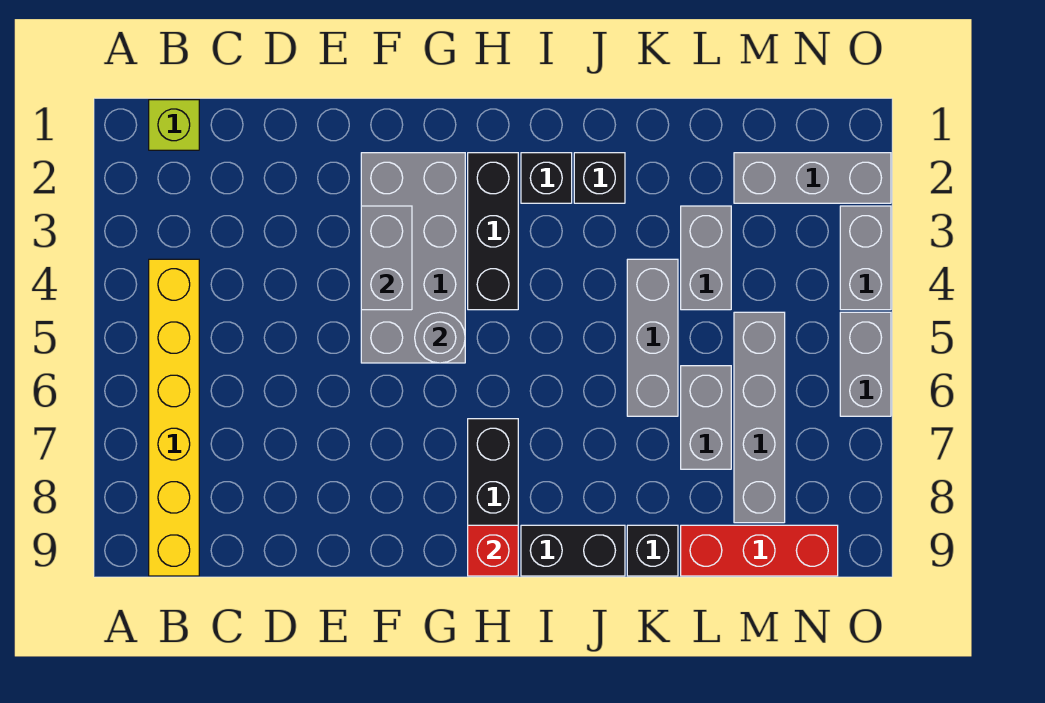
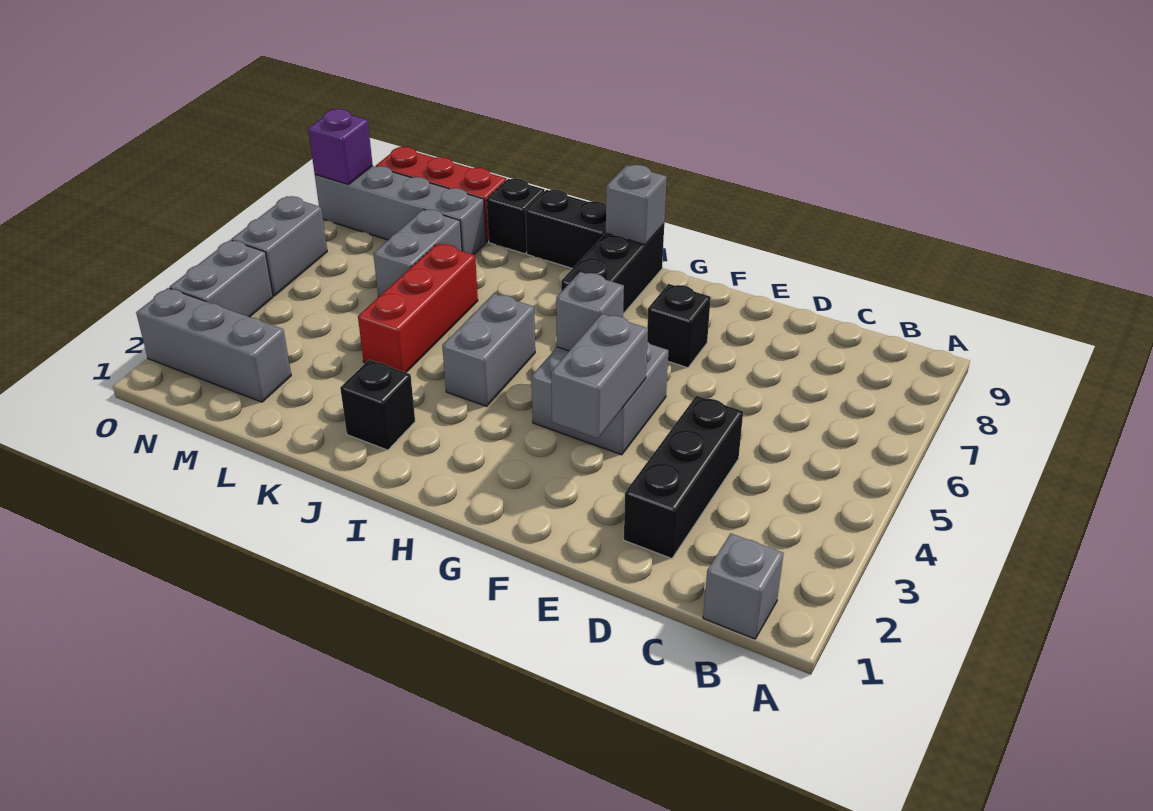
lime brick B1 level 1 -> grey brick B1 level 1
yellow brick B4:B9 level 1 -> none
grey brick F2:G5 level 1 -> grey brick F4:G5 level 1
grey round brick G5 level 2 -> grey brick G5 level 2
black brick H2:H4 level 1 -> black brick D2:D4 level 1
red brick H9 level 2 -> grey brick H9 level 2
black brick I2 level 1 -> black brick F7 level 1
grey brick K4:K6 level 1 -> red brick K4:K6 level 1
grey brick L3:L4 level 1 -> grey brick I4:I5 level 1
grey brick M5:M8 level 1 -> grey brick L8:O8 level 1
none -> purple brick O8 level 2

